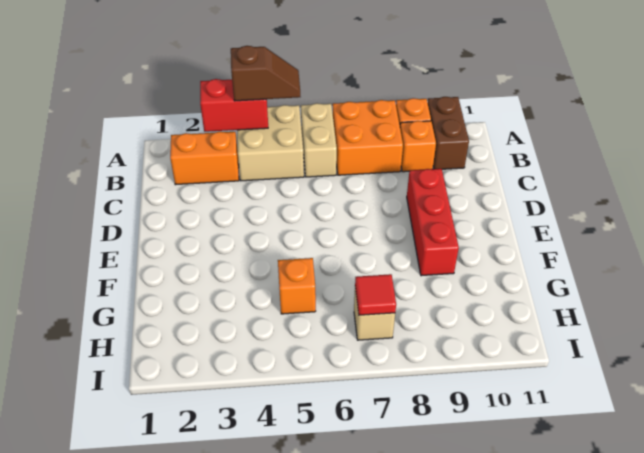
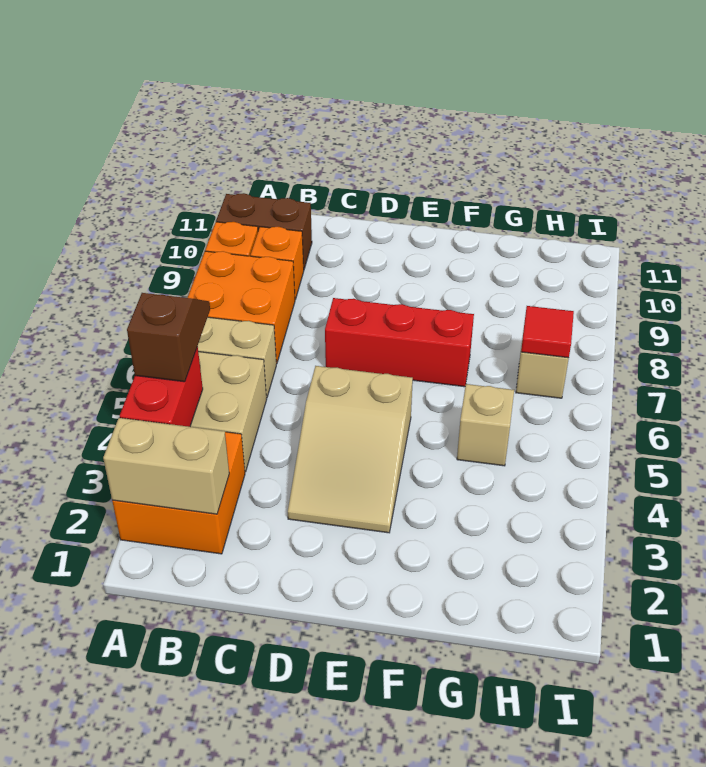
none -> tan brick A2:B2 level 2
orange brick B2:B3 level 1 -> orange brick A2:B3 level 1
none -> tan slope D3:E5 level 1 top 5
red brick D9:F9 level 1 -> red brick D7:F7 level 1
orange brick G5 level 1 -> tan brick G5 level 1

